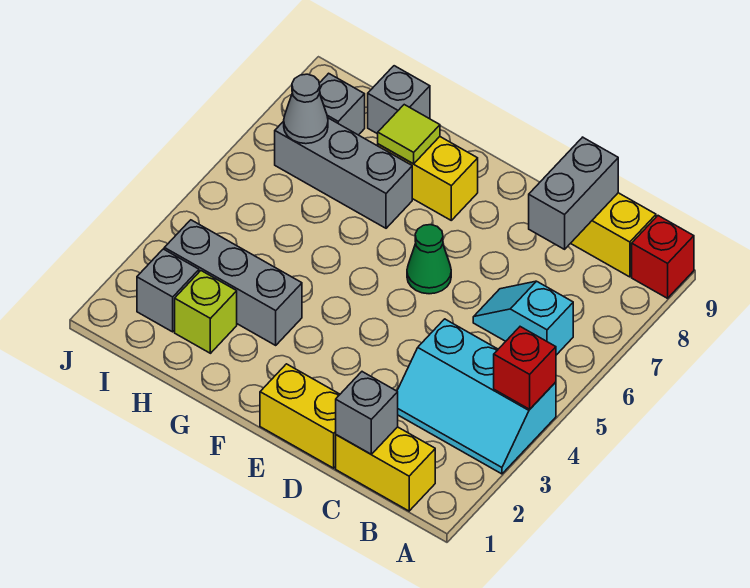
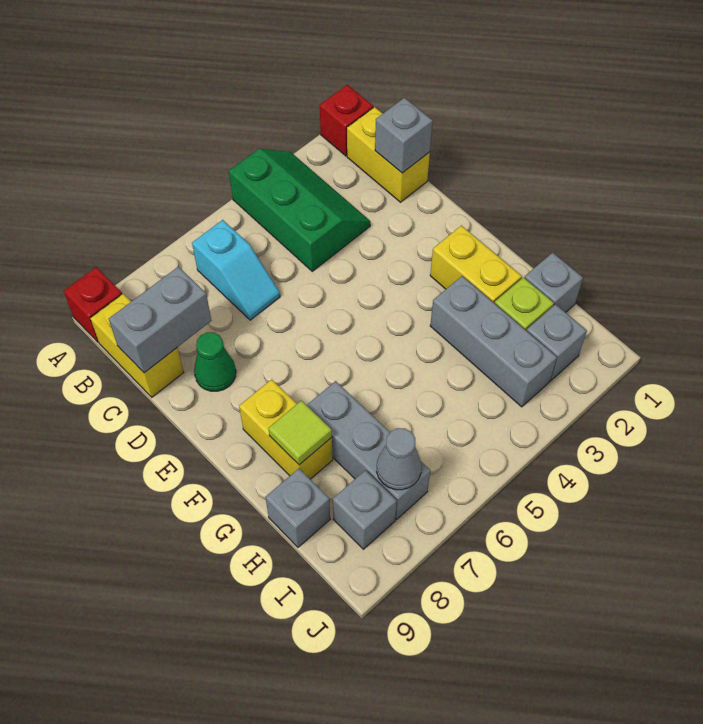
cyan slope A3:C4 level 1 top 4 -> green slope A3:C4 level 1 top 4
red brick A4 level 2 -> red brick A1 level 1
yellow brick D1:E1 level 1 -> yellow brick F2:G2 level 1
green cone E6 level 1 -> green cone D8 level 1
none -> grey brick H1 level 1

